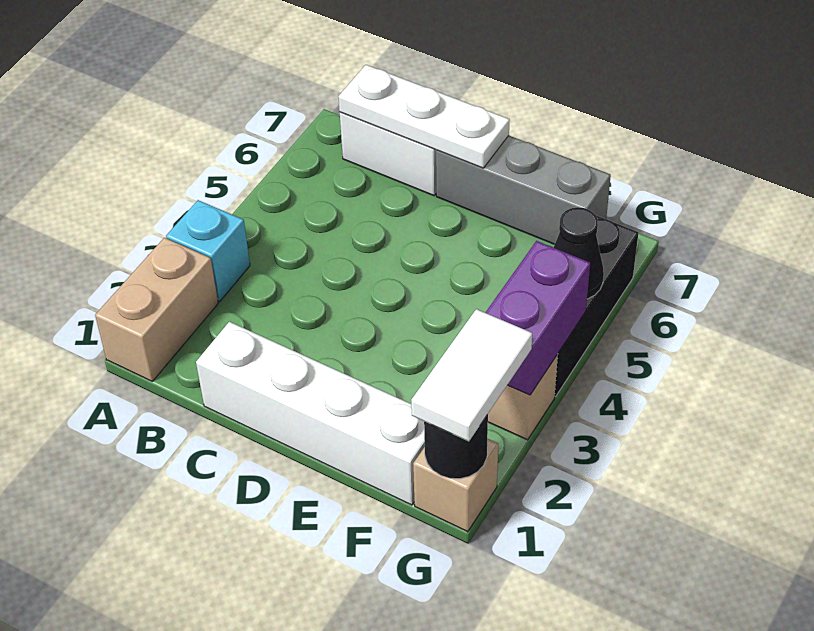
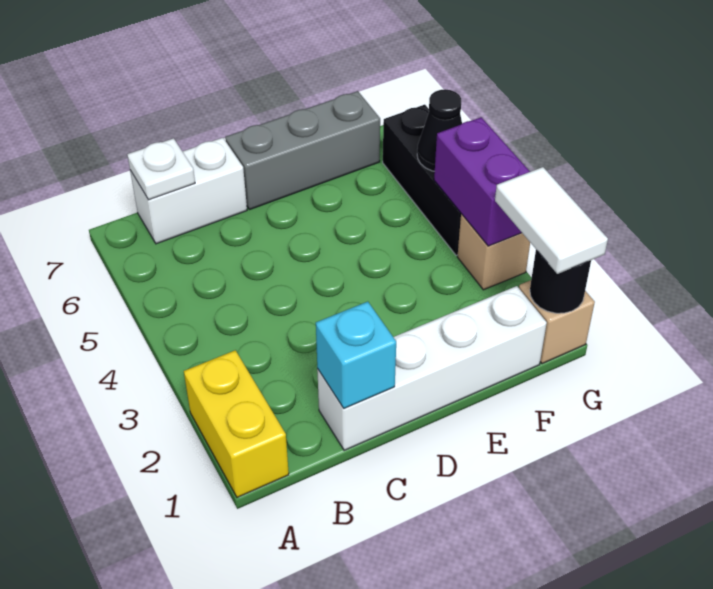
tan brick A1:A2 level 1 -> yellow brick A1:A2 level 1
cyan brick A3 level 1 -> cyan brick C1 level 2
white plate B7:D7 level 2 -> white plate B7 level 2

